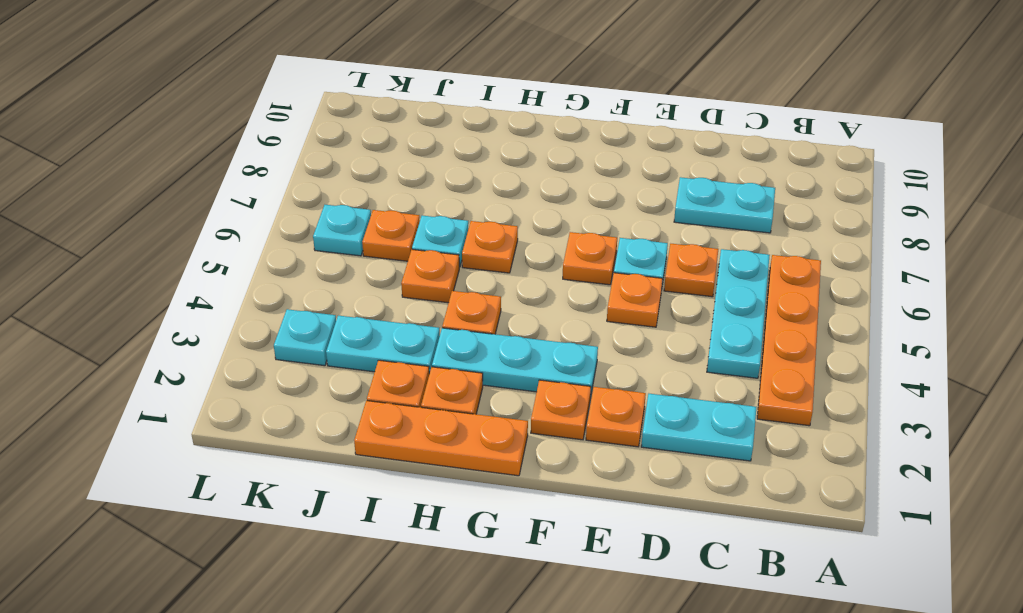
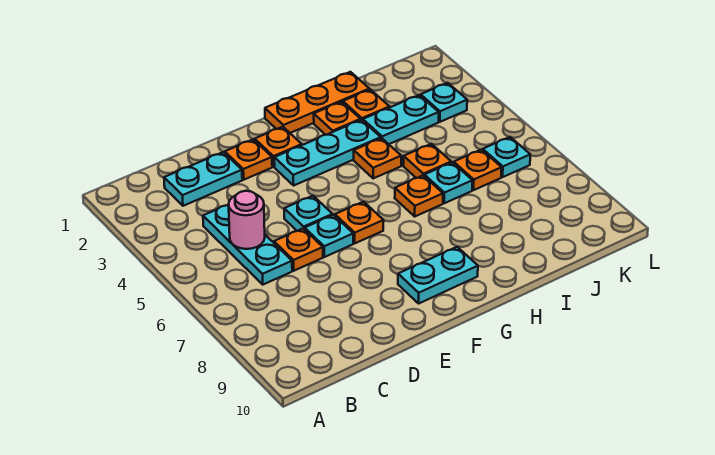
orange plate B3:B6 level 1 -> none
none -> pink round brick C5 level 2
cyan plate C8:D8 level 1 -> cyan plate F9:G9 level 1
orange plate E5 level 1 -> cyan plate E5 level 1

